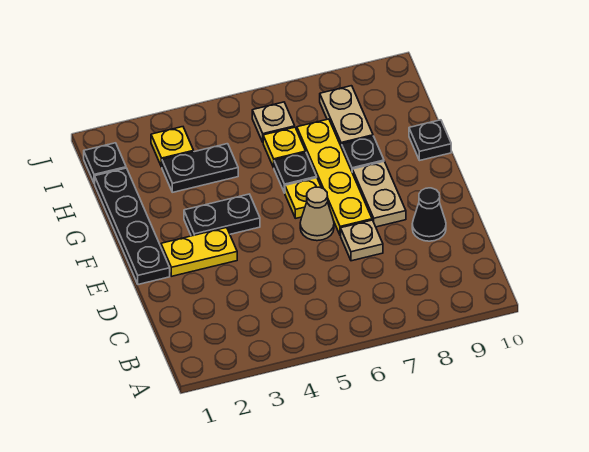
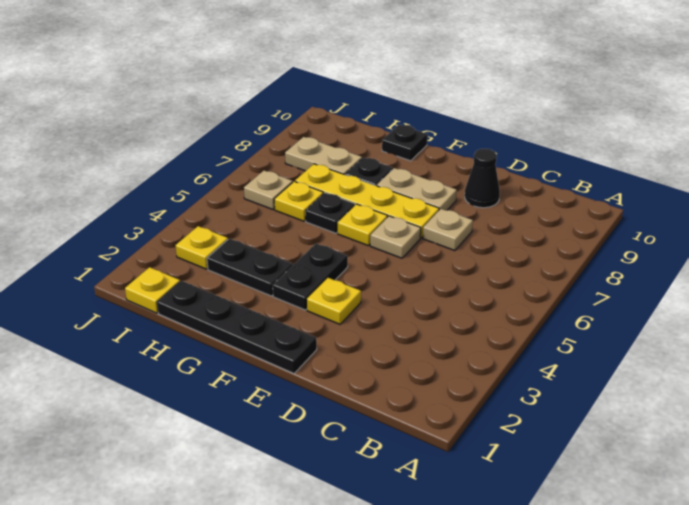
yellow plate E2:E3 level 1 -> yellow plate E3 level 1
tan cone E6 level 1 -> tan plate E6 level 1
black plate H3:H4 level 1 -> black plate G3:H3 level 1
black plate I1 level 1 -> yellow plate I1 level 1

